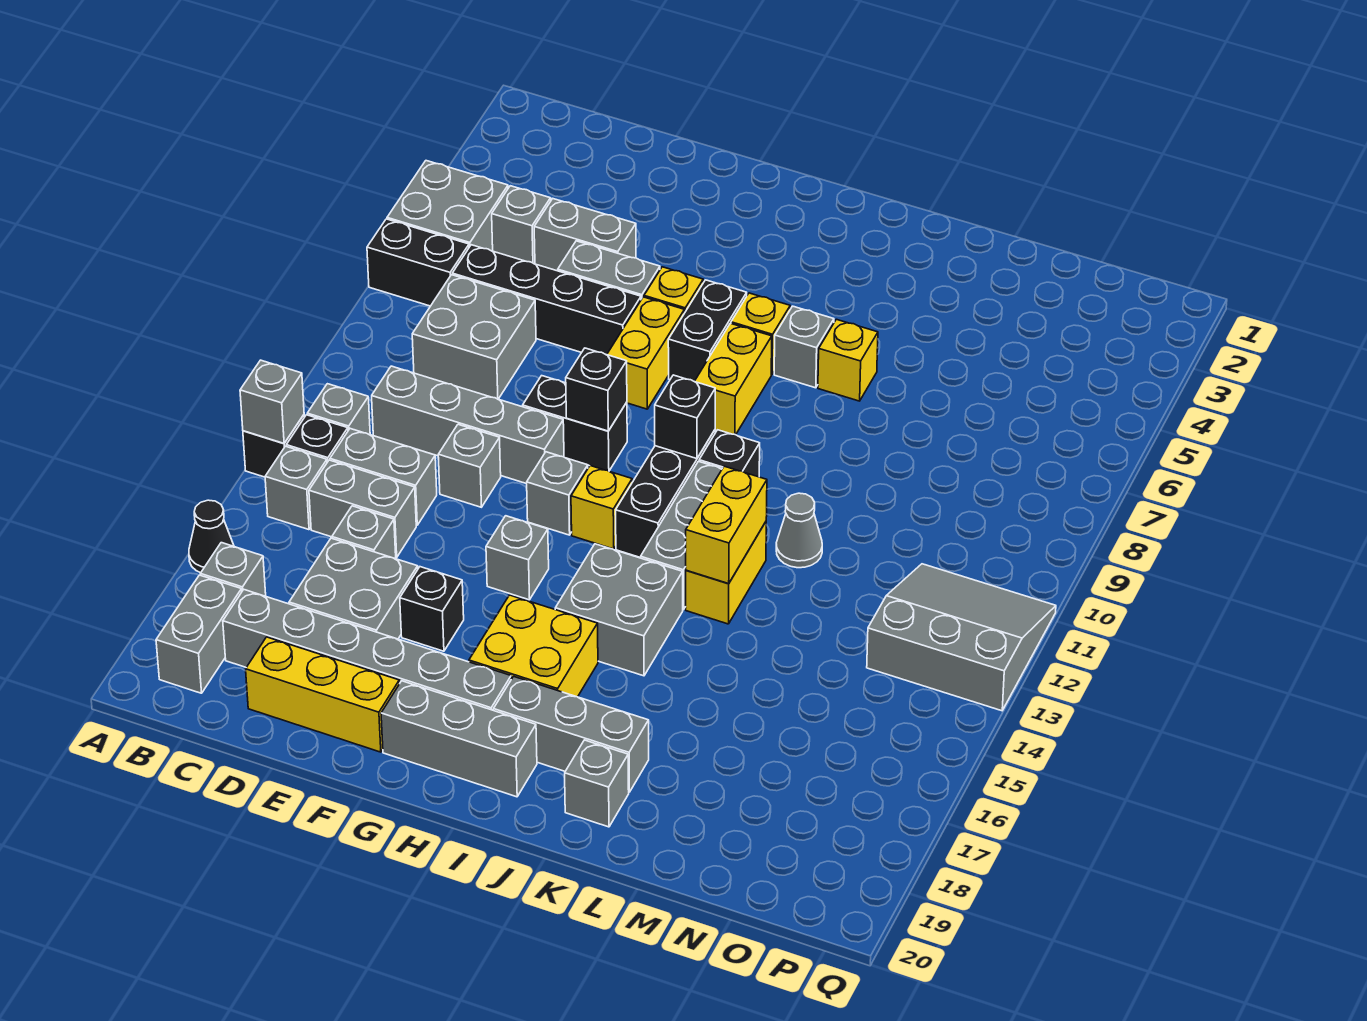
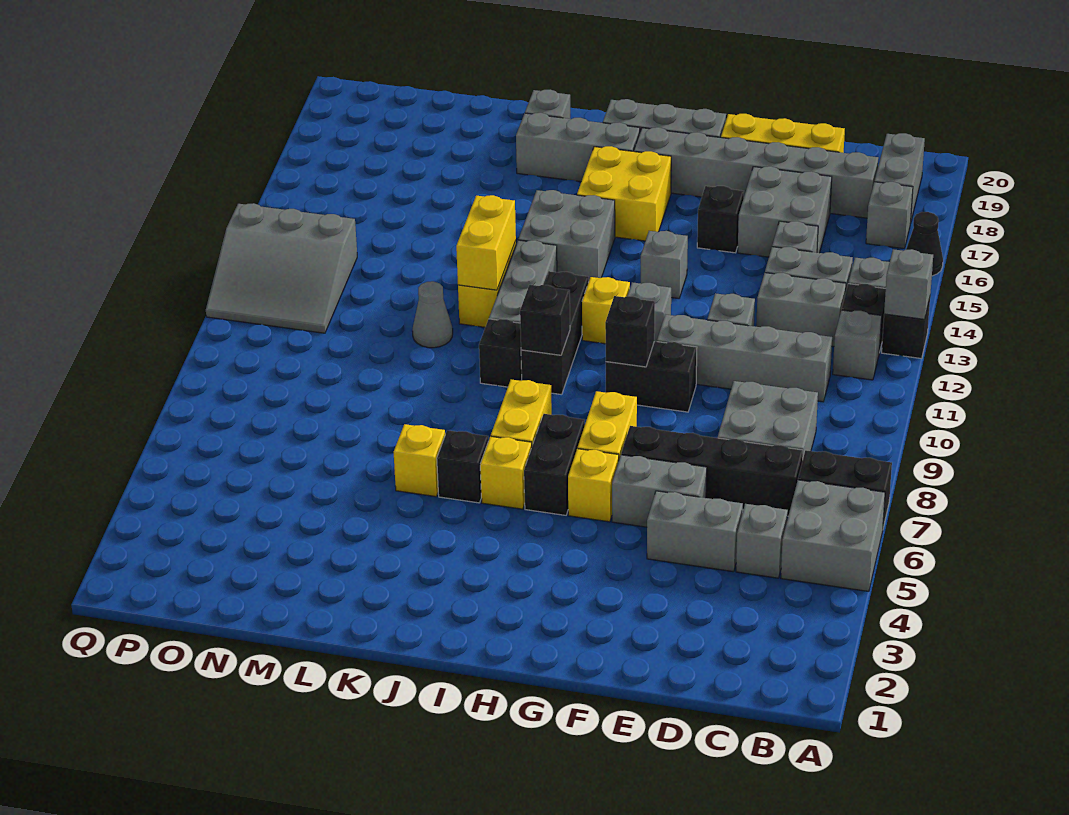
grey brick J6 level 1 -> black brick J6 level 1

